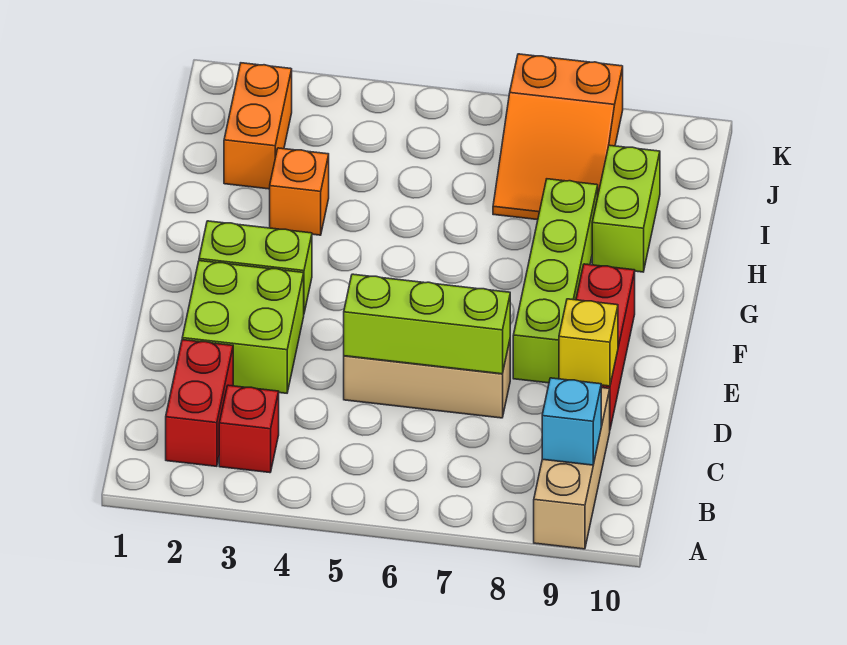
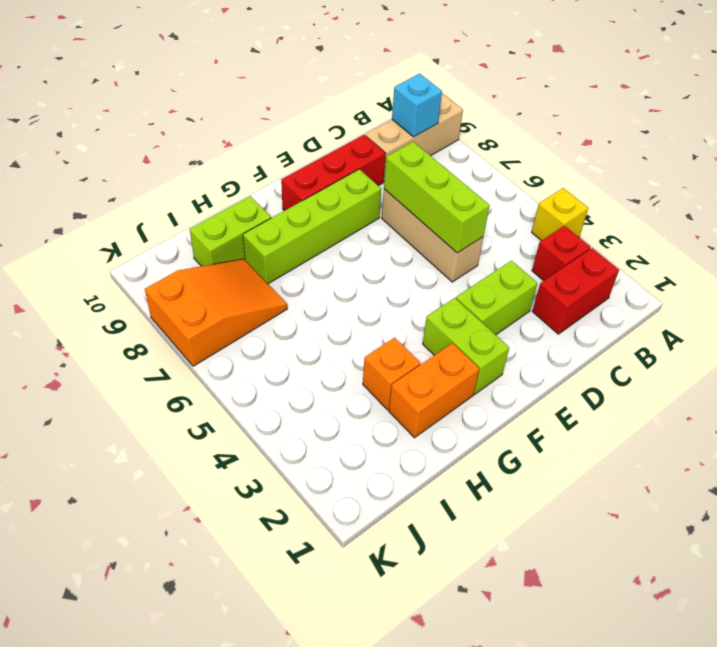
lime brick D2:E3 level 1 -> lime brick D3:E3 level 1
yellow brick D9 level 2 -> yellow brick A4 level 1
orange brick I2:J2 level 1 -> orange brick G2:H2 level 1

